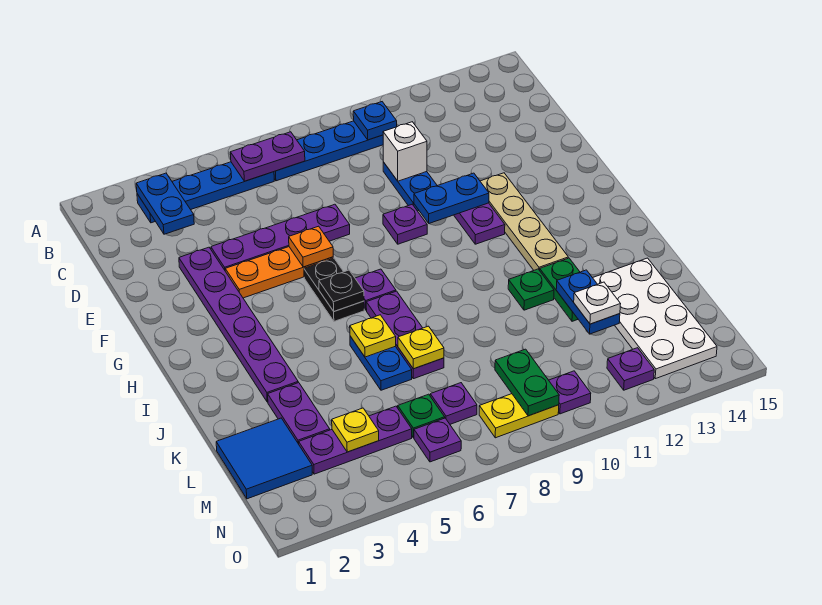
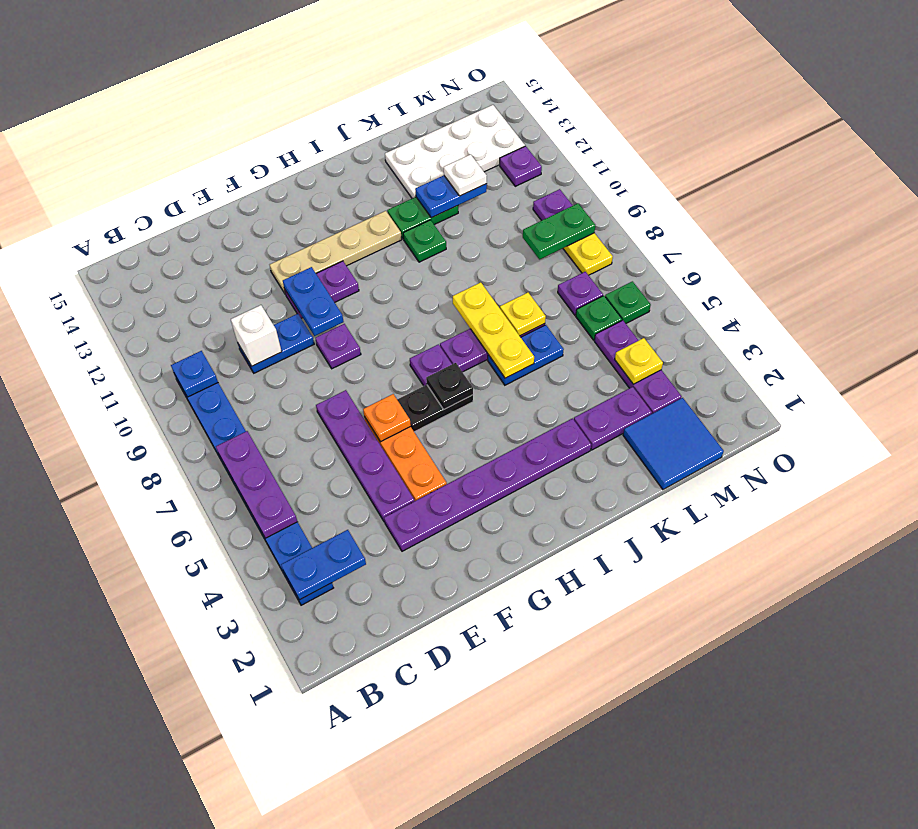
purple plate B6:B7 level 2 -> purple plate B5:B7 level 2
yellow plate J6 level 2 -> yellow plate J6:J8 level 2
purple plate N6 level 1 -> green plate N6 level 1

